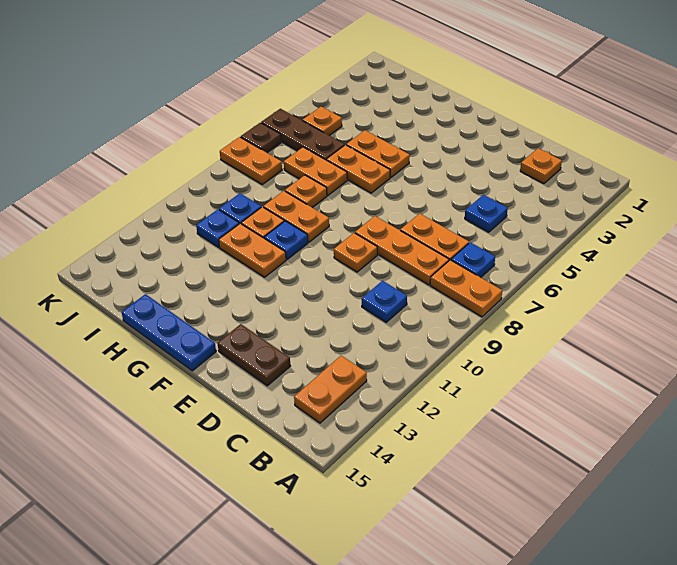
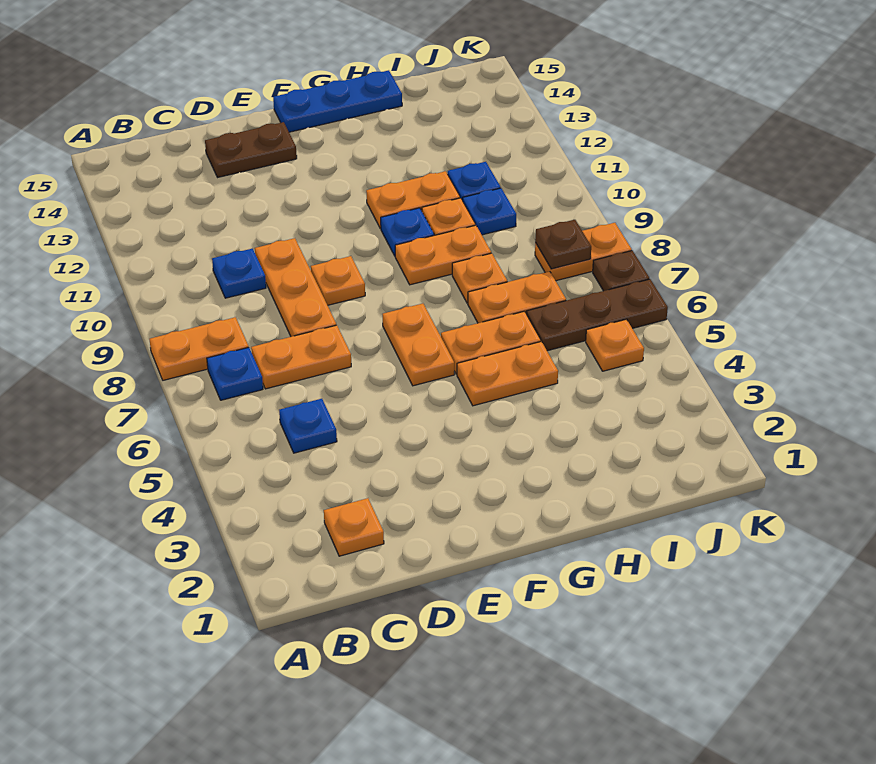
orange plate B13:B14 level 1 -> orange plate F6:F7 level 1
orange plate C8:E8 level 1 -> orange plate D8:D10 level 1
none -> brown plate J8 level 2

